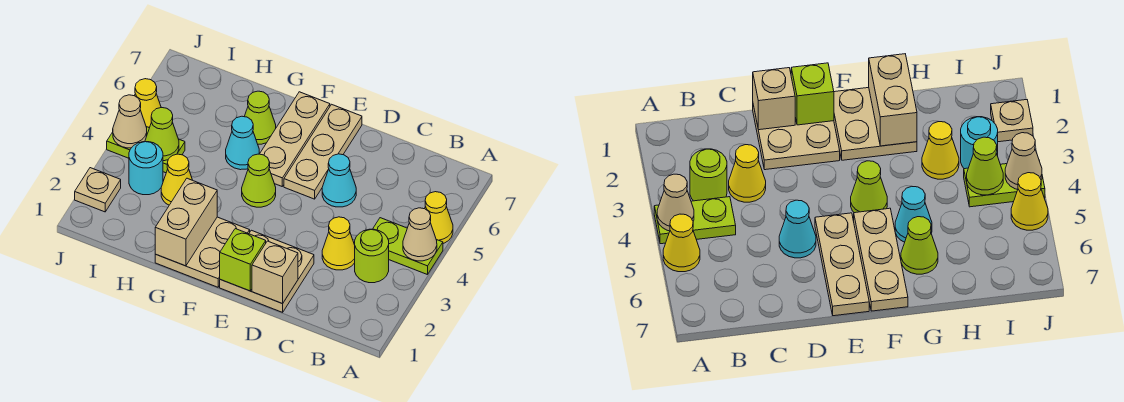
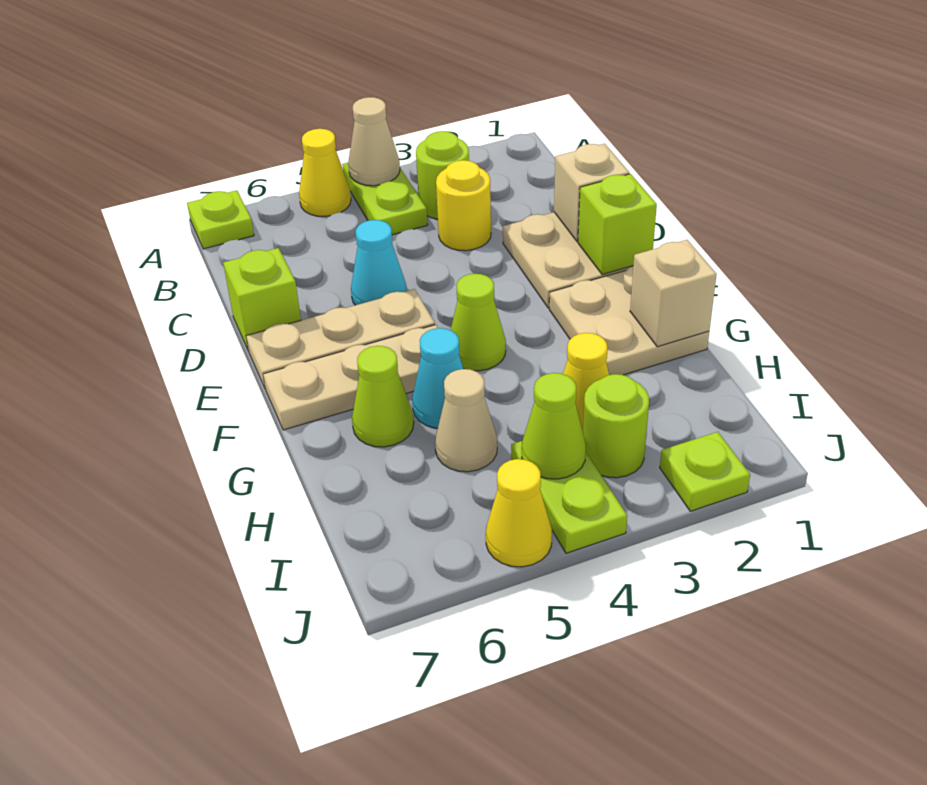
none -> lime plate A7 level 1
yellow cone C3 level 1 -> yellow round brick C3 level 1
none -> lime brick D7 level 1
tan brick G1:G2 level 2 -> tan brick G1 level 2
cyan round brick I3 level 1 -> lime round brick I3 level 1
tan plate J2 level 1 -> lime plate J2 level 1
tan cone J4 level 2 -> tan cone H5 level 1

